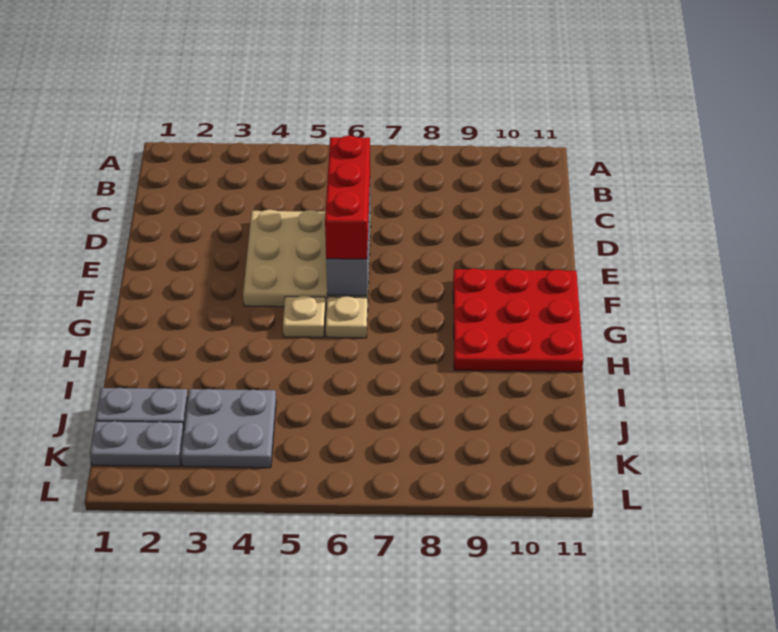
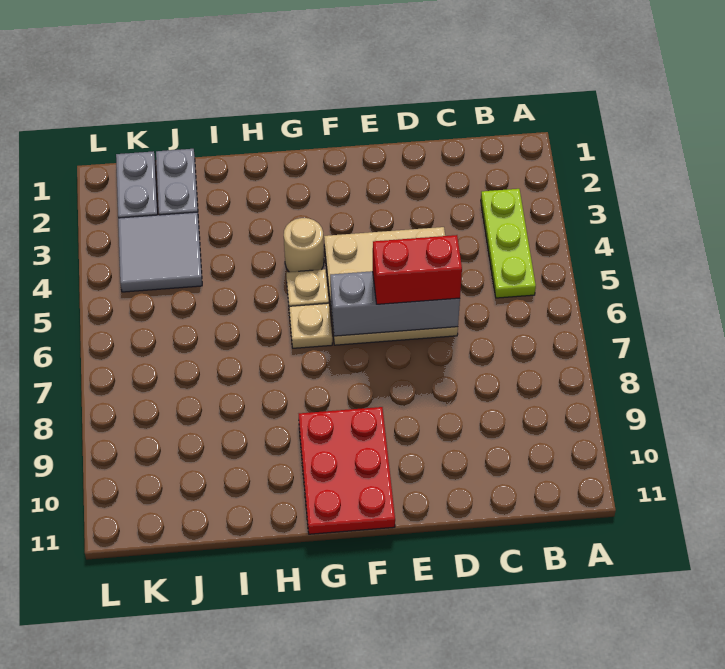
none -> lime plate B3:B5 level 1
red brick D6:F6 level 3 -> red brick D6:E6 level 3
red plate F9:H11 level 1 -> red plate F9:G11 level 1
none -> tan round brick G4 level 1
grey plate J3:K4 level 1 -> grey tile J3:K4 level 1

